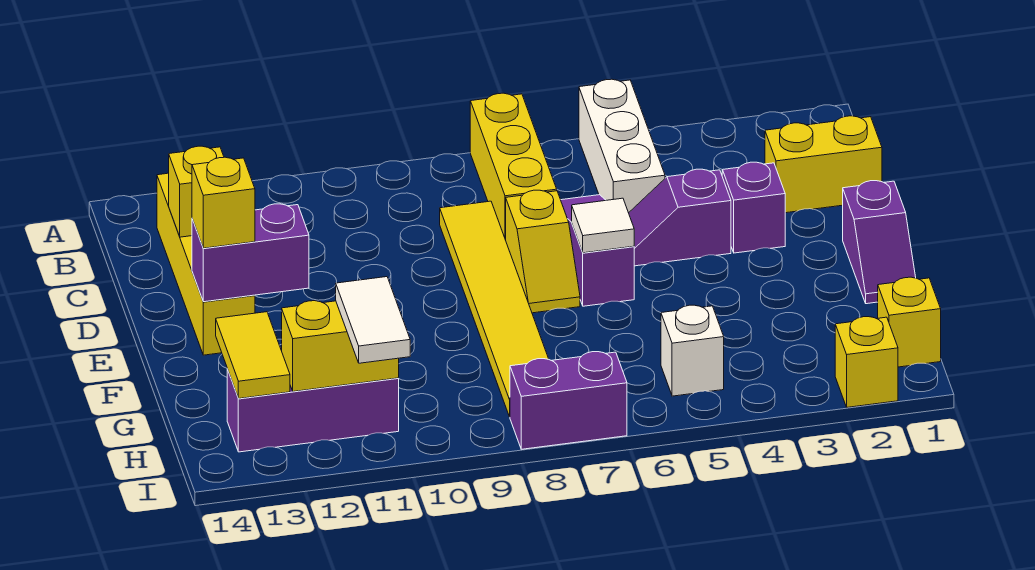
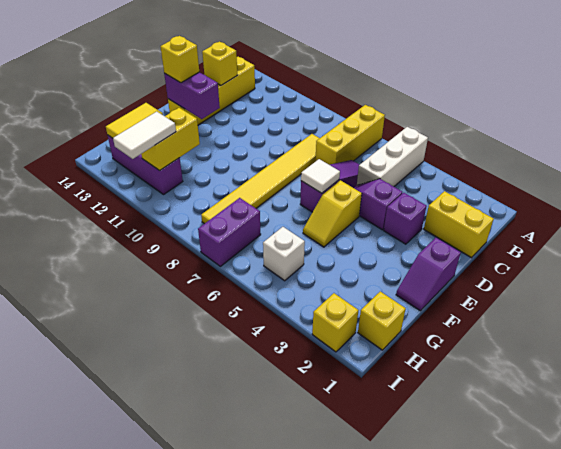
yellow slope D7:E7 level 1 top D -> yellow slope E5:F5 level 1 top E
yellow brick H11:H12 level 2 -> yellow brick G11:H11 level 2
purple brick I7:I8 level 1 -> purple brick H7:I7 level 1

